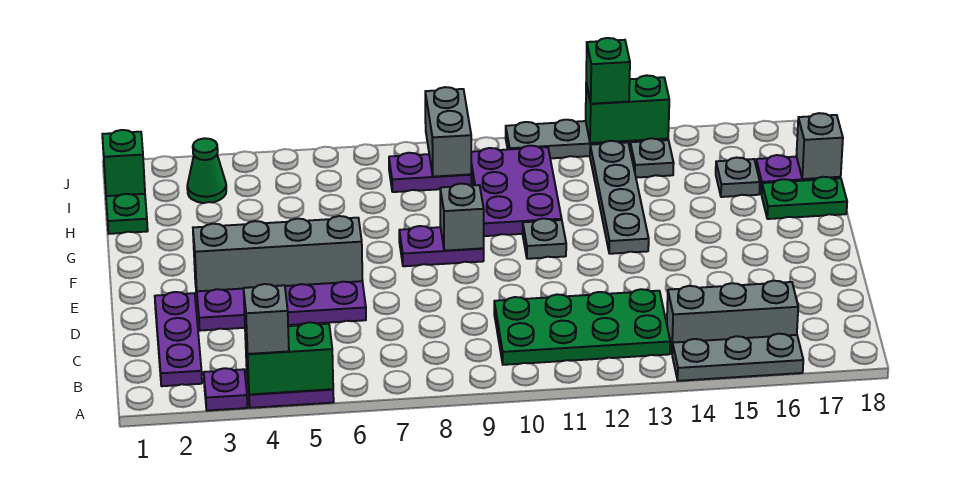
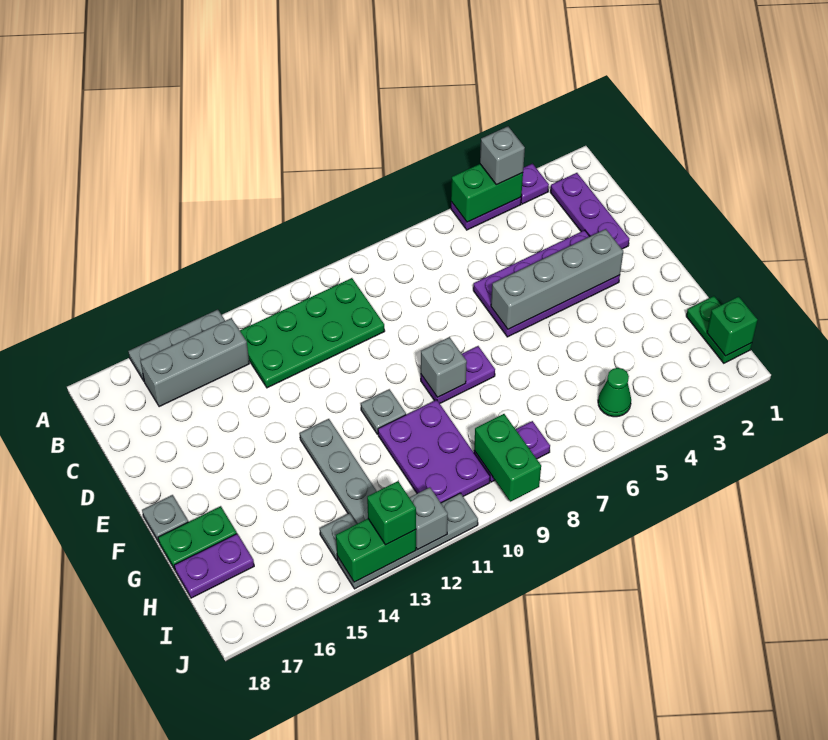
grey plate H16 level 1 -> grey plate F18 level 1
grey brick H18 level 2 -> grey brick J12 level 2
green cone I3 level 1 -> green cone I5 level 1
grey brick I9:J9 level 2 -> green brick I9:J9 level 2

